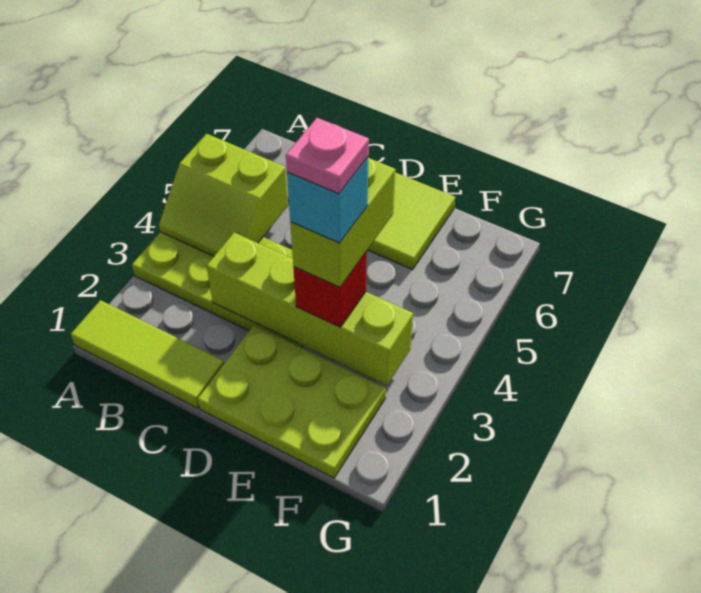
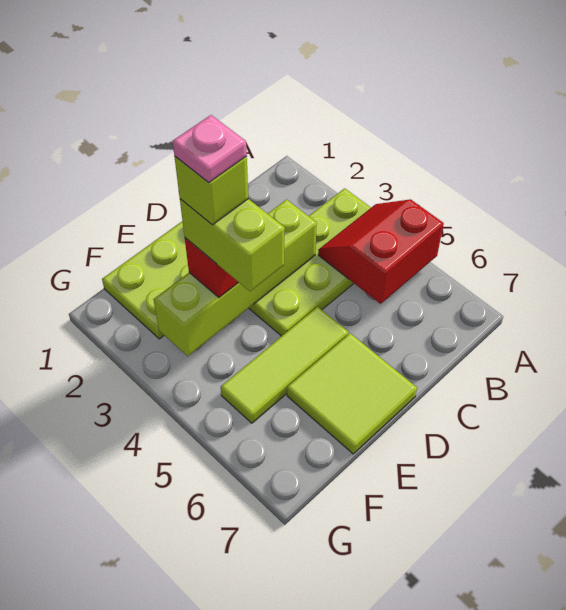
lime tile A1:C1 level 1 -> lime tile D5:F5 level 1
lime slope A4:B5 level 2 top 5 -> red slope A4:B5 level 2 top 5
cyan brick E3 level 5 -> lime brick E3 level 5

